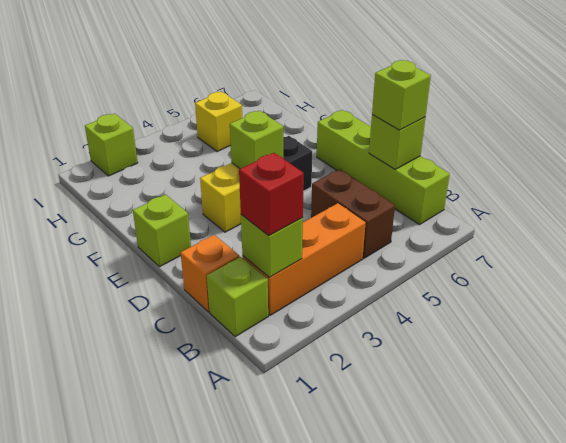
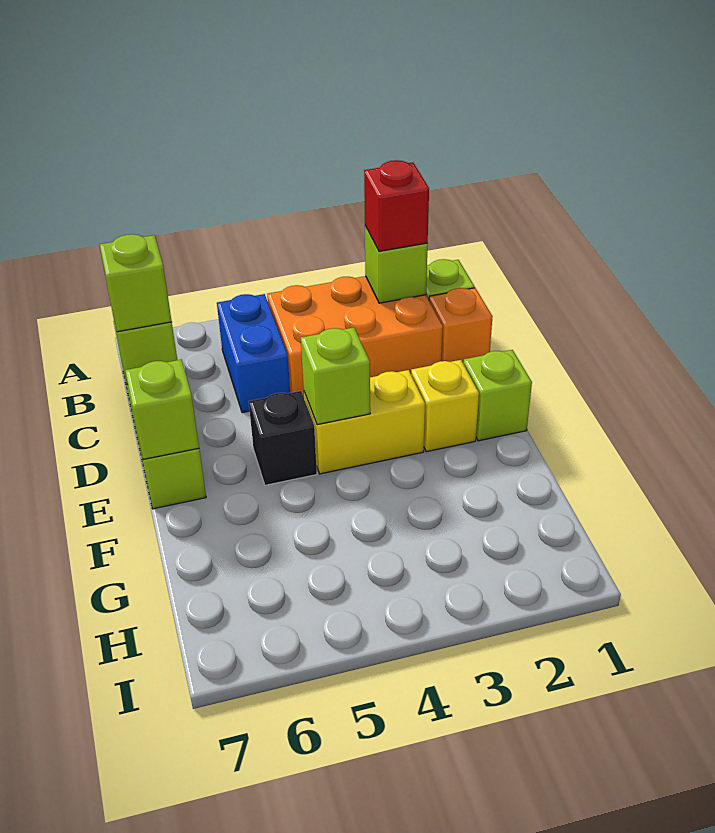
orange brick B2:B4 level 1 -> orange brick B2:C4 level 1
brown brick B5:C5 level 1 -> blue brick B5:C5 level 1
yellow brick H5 level 1 -> yellow brick E2 level 1
lime brick I2 level 1 -> lime brick E7 level 2

